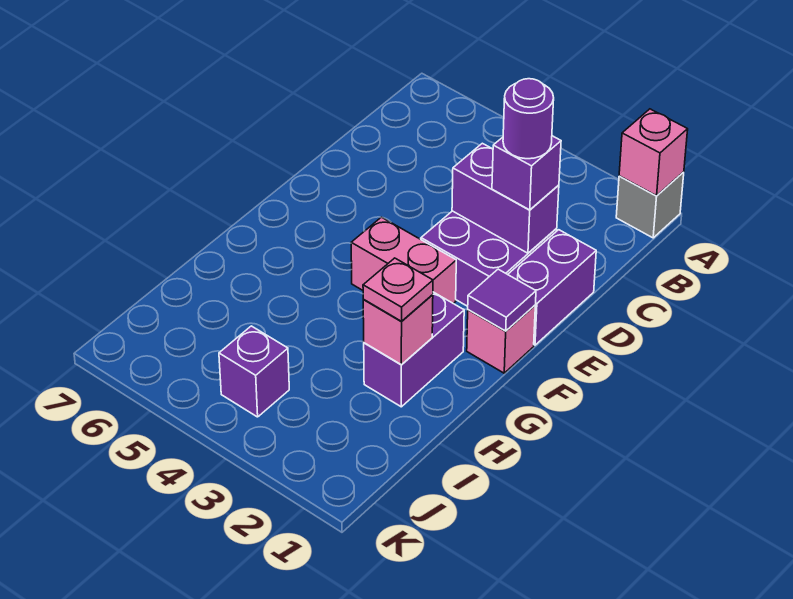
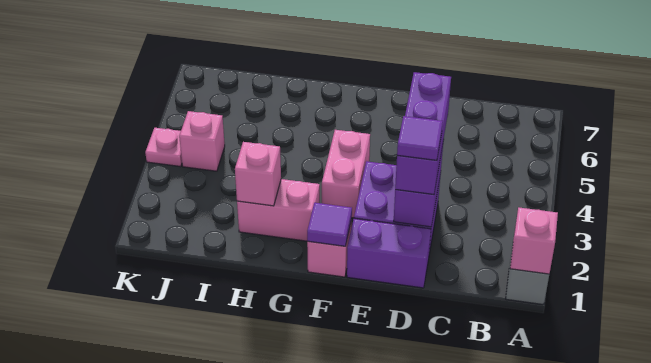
purple brick D2 level 3 -> purple brick D2:D4 level 3
purple round brick D2 level 4 -> purple tile D2 level 4
purple brick G2:H2 level 1 -> pink brick G2:H2 level 1
pink plate H2 level 3 -> pink plate K4 level 1
purple brick J4 level 1 -> pink brick J4 level 1

